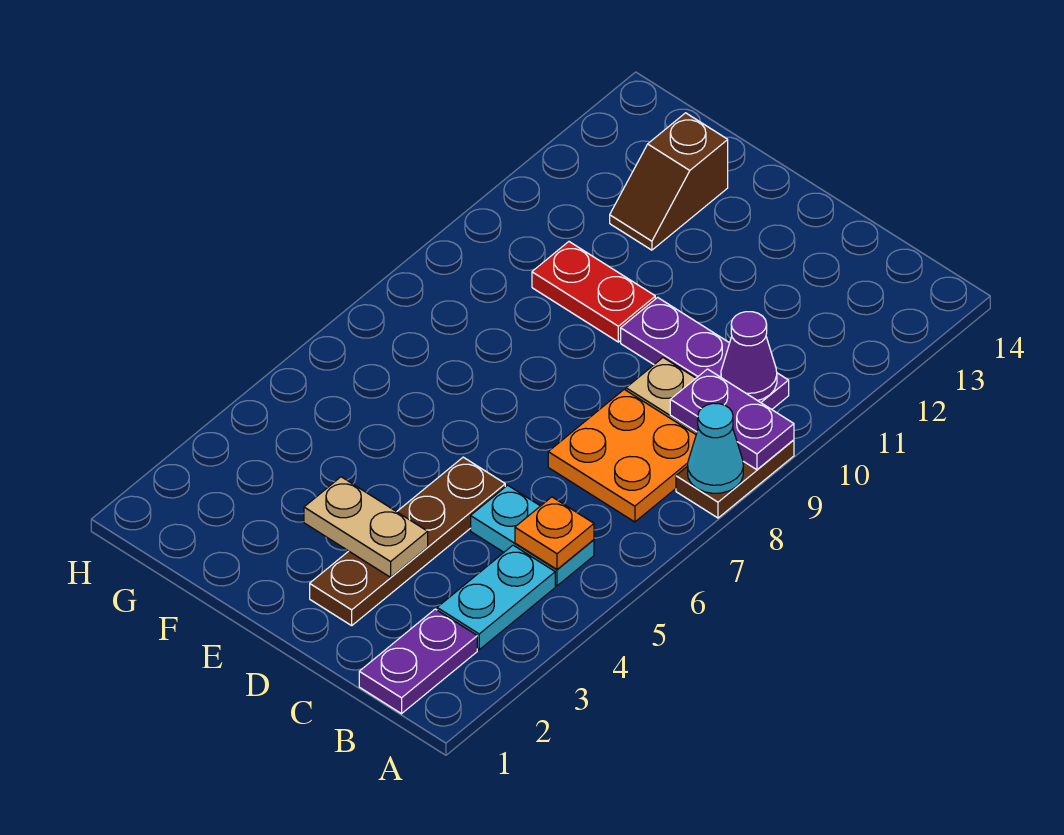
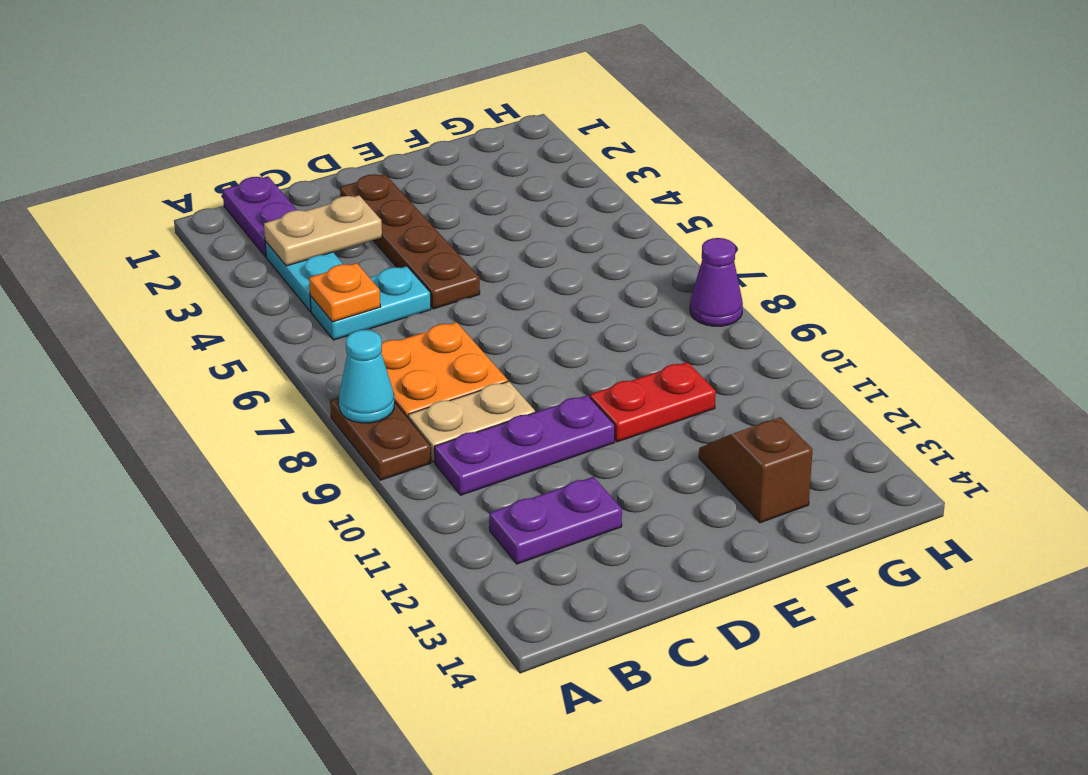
purple plate A9:B9 level 2 -> purple plate B12:C12 level 1
purple cone B10 level 2 -> purple cone H8 level 1
tan plate D3:E3 level 2 -> tan plate B3:C3 level 2

